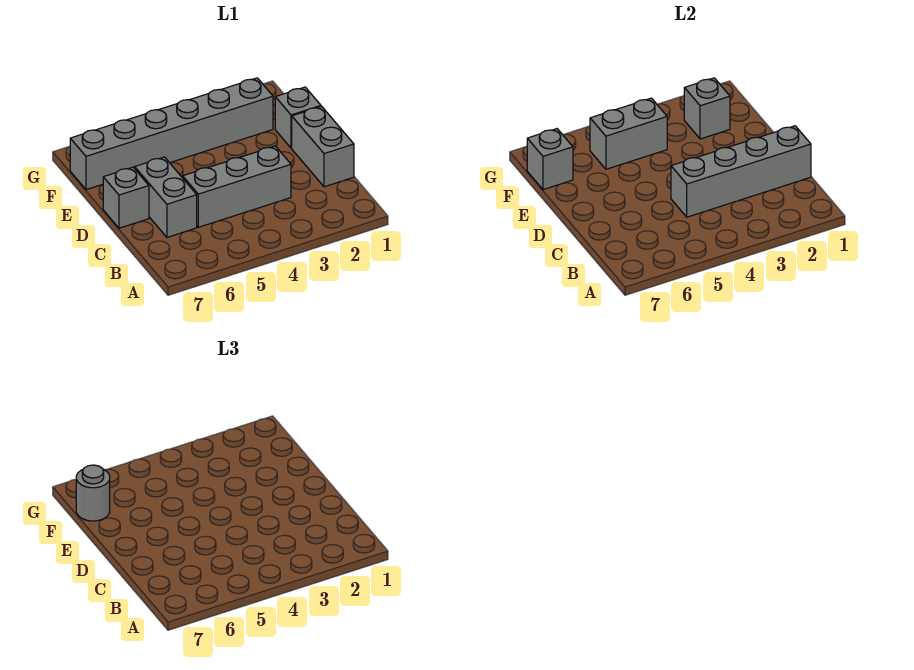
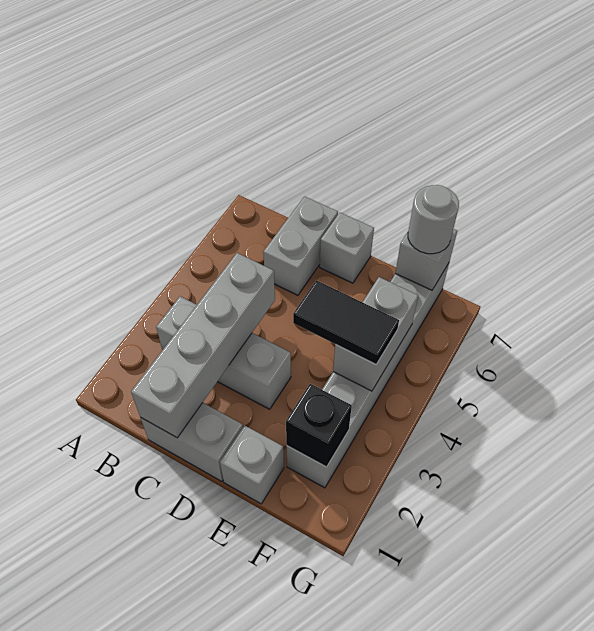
grey brick C3:C5 level 1 -> grey brick B3:D3 level 1
grey brick C6:D6 level 1 -> grey brick C6:C7 level 1
none -> black tile E4:F4 level 3
grey brick F2 level 2 -> black brick F2 level 2

